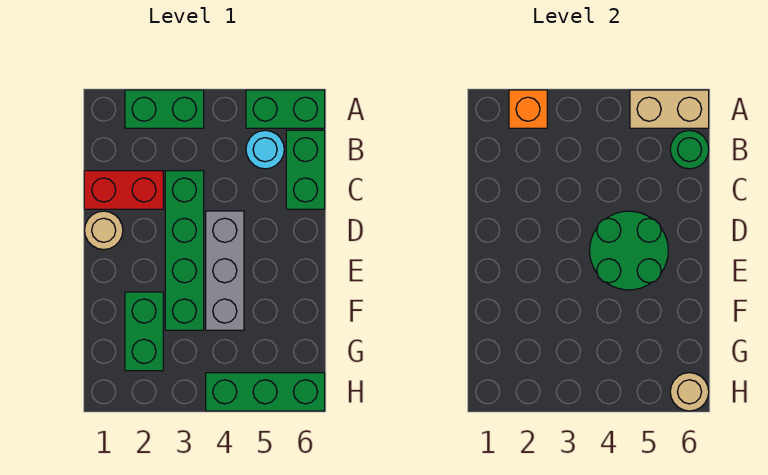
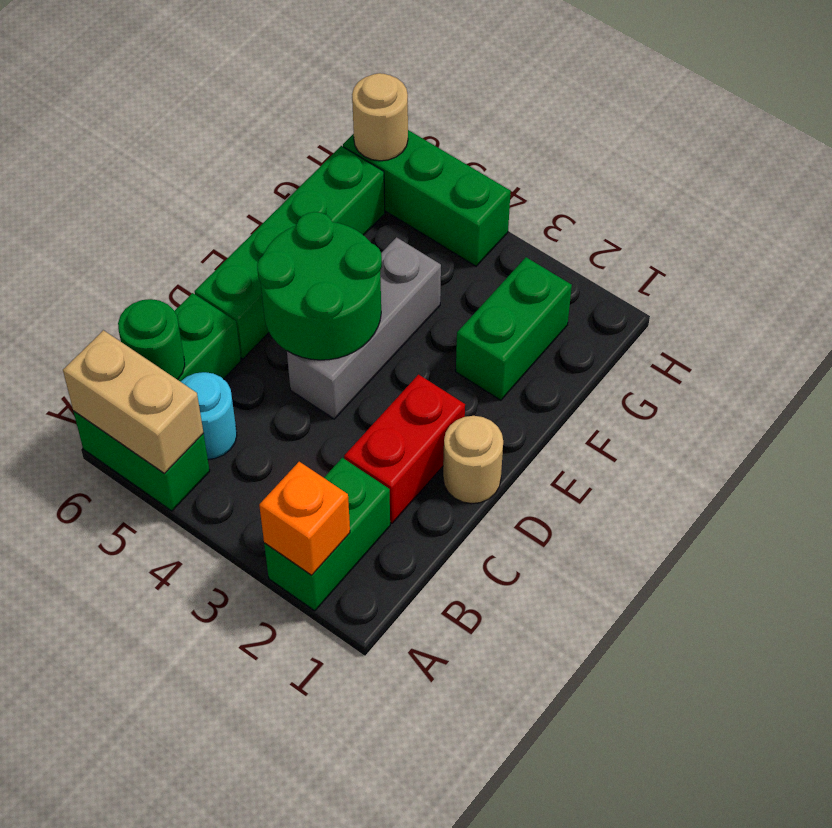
green brick A2:A3 level 1 -> green brick A2:B2 level 1
red brick C1:C2 level 1 -> red brick C2:D2 level 1
green brick C3:F3 level 1 -> green brick D6:G6 level 1

